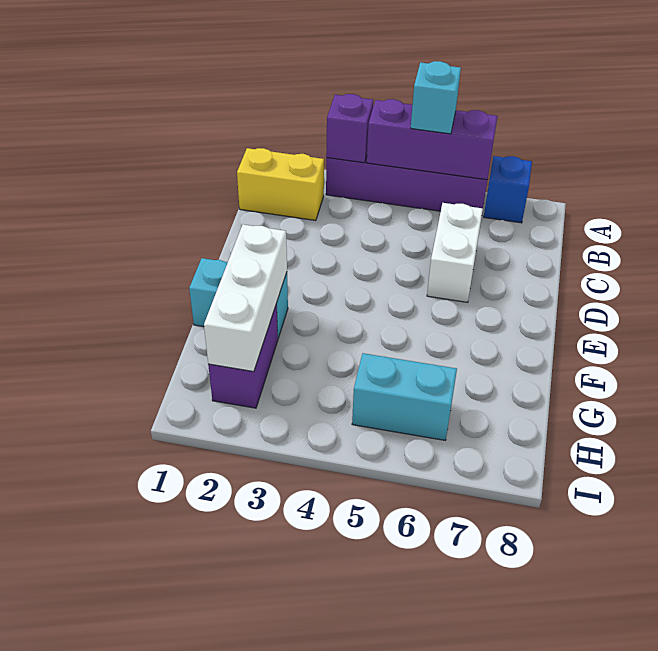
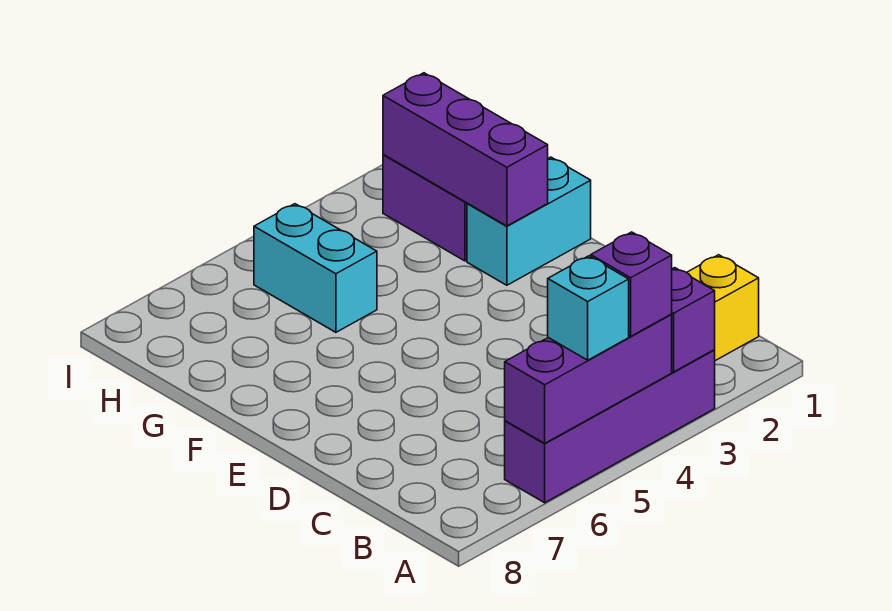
none -> purple brick A4 level 3
blue brick A7 level 1 -> none
white brick C6:D6 level 1 -> none
white brick F2:H2 level 2 -> purple brick F2:H2 level 2
cyan brick H5:H6 level 1 -> cyan brick G5:H5 level 1

